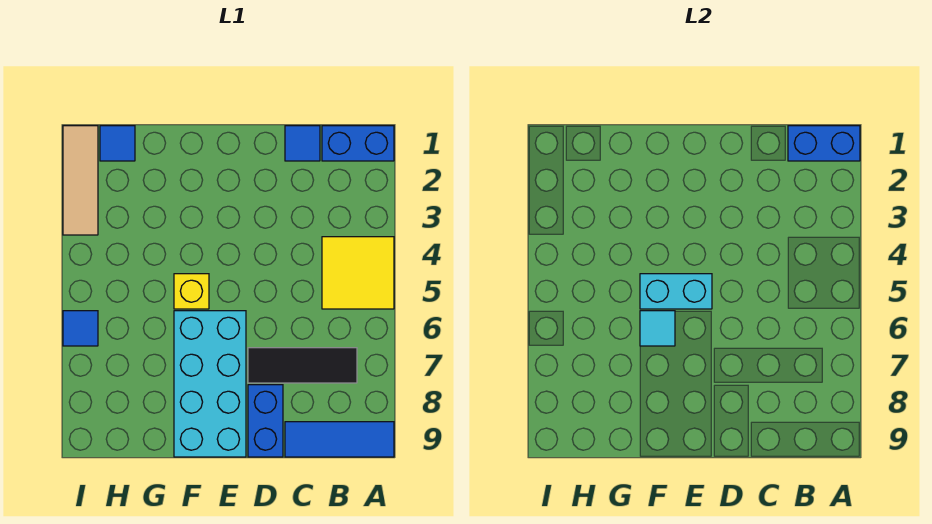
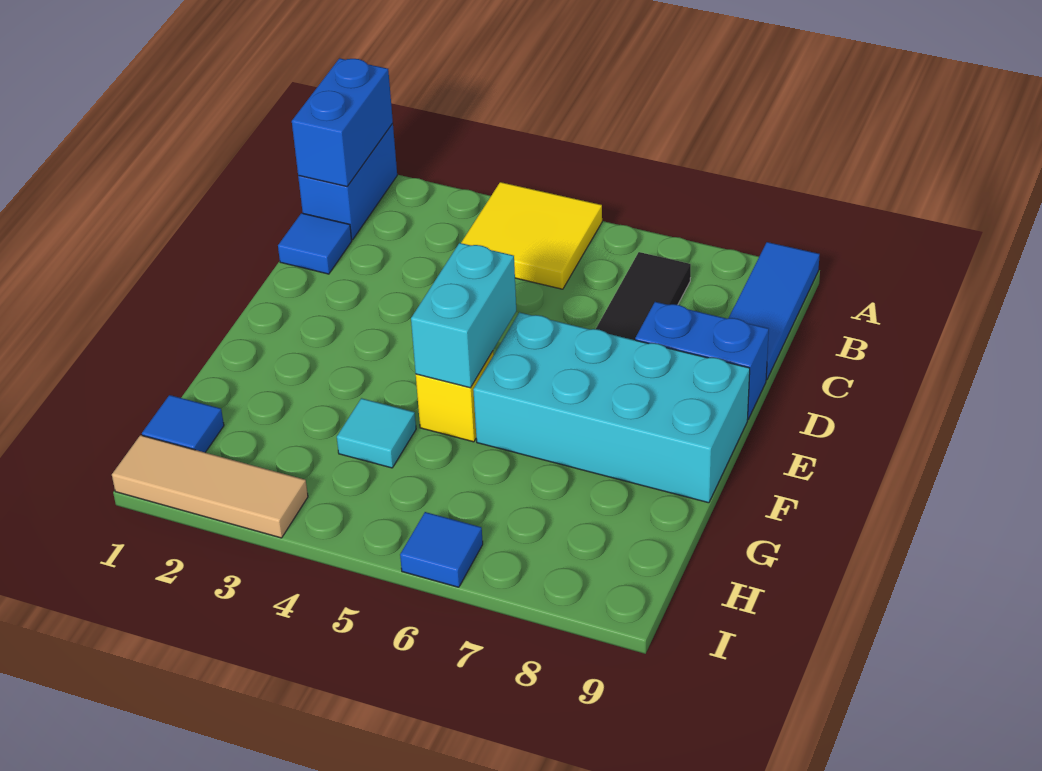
cyan tile F6 level 2 -> cyan tile G4 level 1

